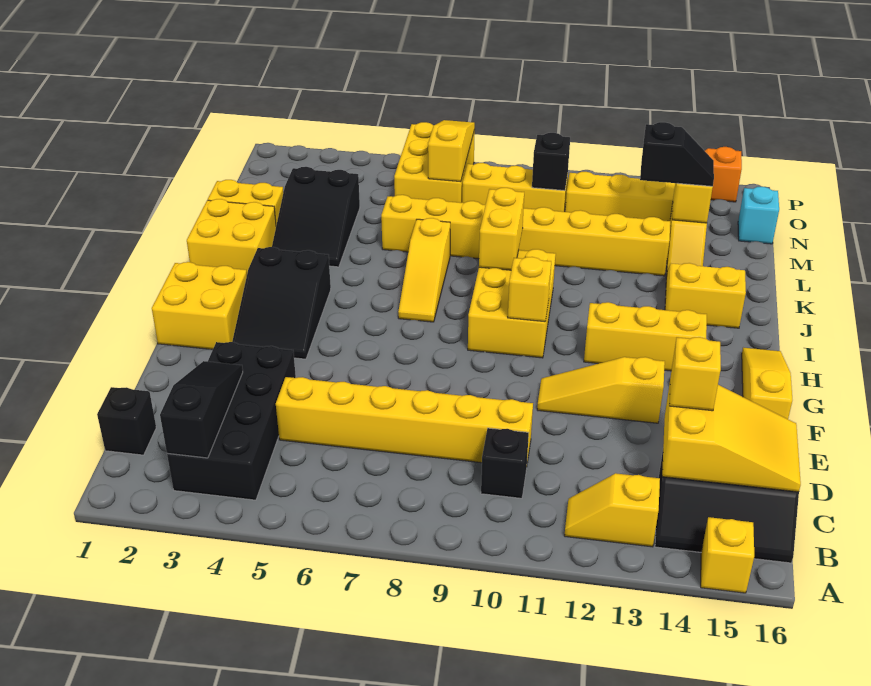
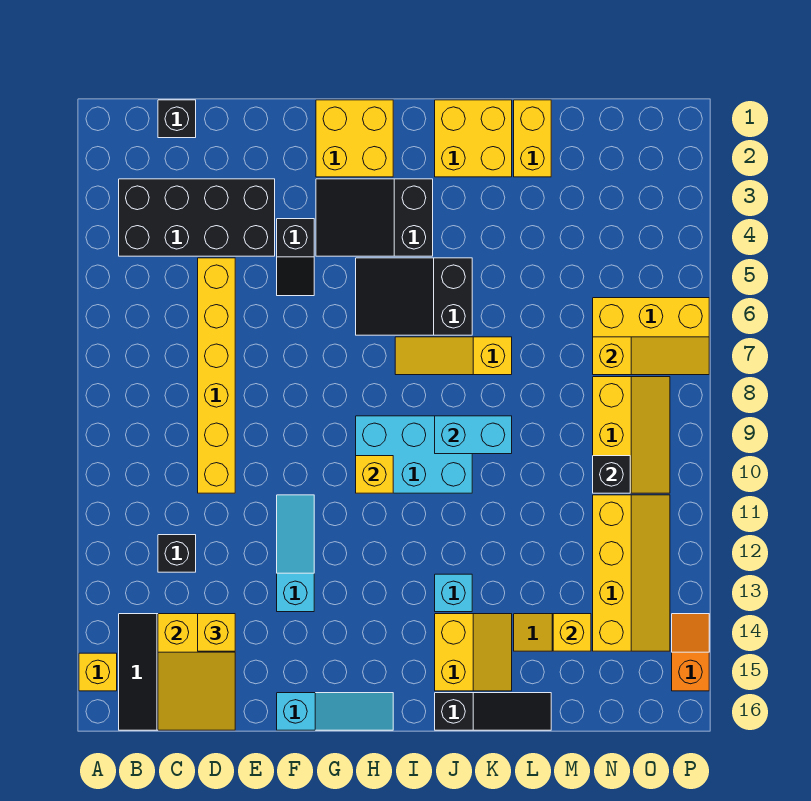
black slope B3:D3 level 2 top B -> black slope J16:L16 level 1 top J
yellow slope B12:B13 level 1 top 13 -> none
black brick C10 level 1 -> black brick C12 level 1
yellow slope F11:F13 level 1 top 13 -> cyan slope F11:F13 level 1 top 13
yellow slope F16:H16 level 1 top F -> cyan slope F16:H16 level 1 top F
yellow brick H9:J10 level 1 -> cyan brick H9:J10 level 1
yellow brick H12:H14 level 1 -> none
yellow brick J9:K9 level 2 -> cyan brick J9:K9 level 2
black slope K3:M4 level 1 top M -> black slope H5:J6 level 1 top J
yellow brick L6:L13 level 1 -> none
black slope M13:M14 level 3 top 13 -> black slope F4:F5 level 1 top 4
cyan brick N16 level 1 -> cyan brick J13 level 1

